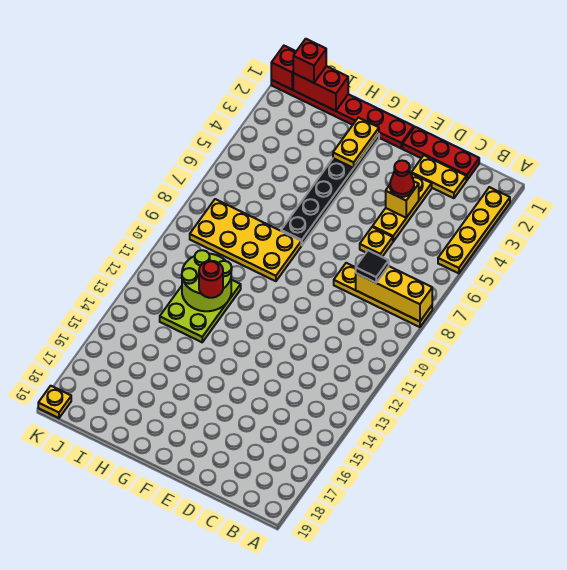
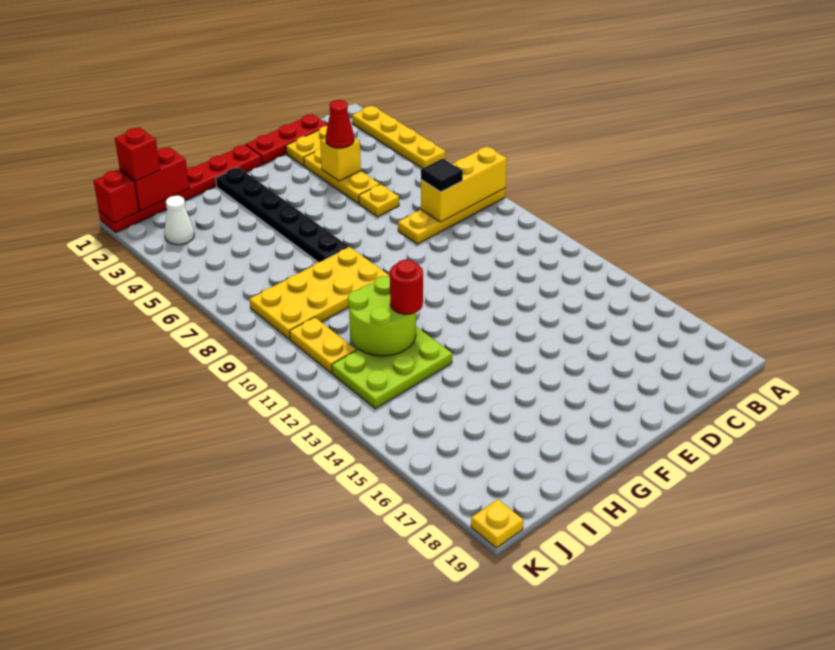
yellow plate G2:G3 level 2 -> yellow plate J10:J11 level 1
lime plate H11:I13 level 1 -> lime plate H12:J13 level 1
none -> white cone J3 level 1

